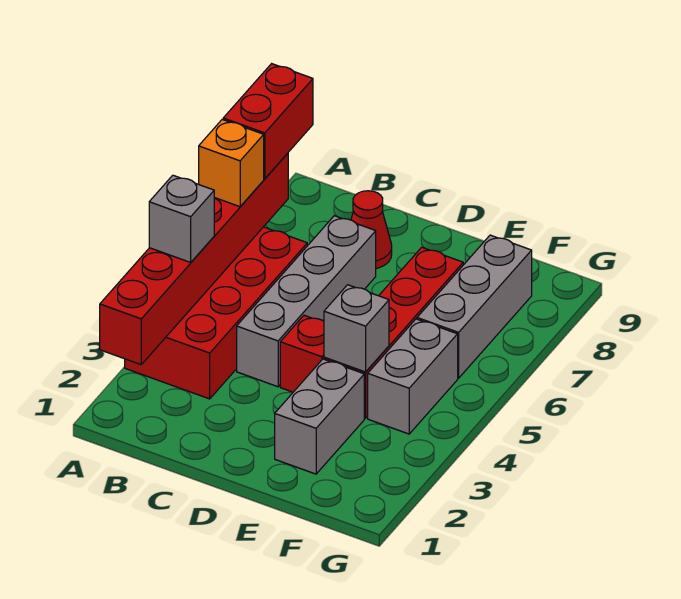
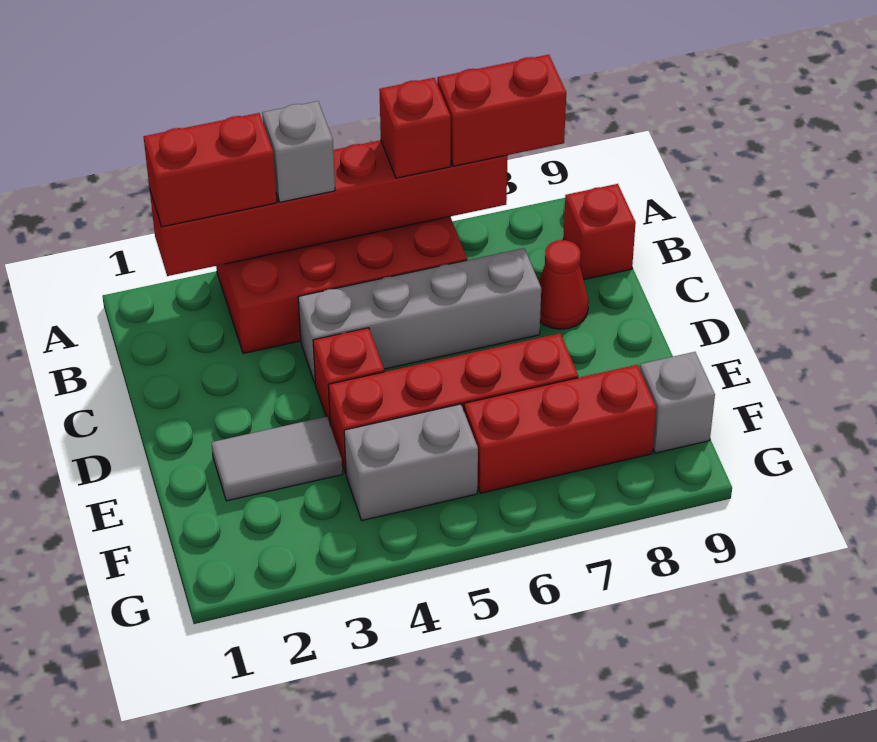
none -> red brick A2:A3 level 3
orange brick A6 level 3 -> red brick A6 level 3
none -> red brick B9 level 1
grey brick E2:E3 level 1 -> grey tile E2:E3 level 1
grey brick E4 level 2 -> grey brick F9 level 1
grey brick F6:F8 level 1 -> red brick F6:F8 level 1

